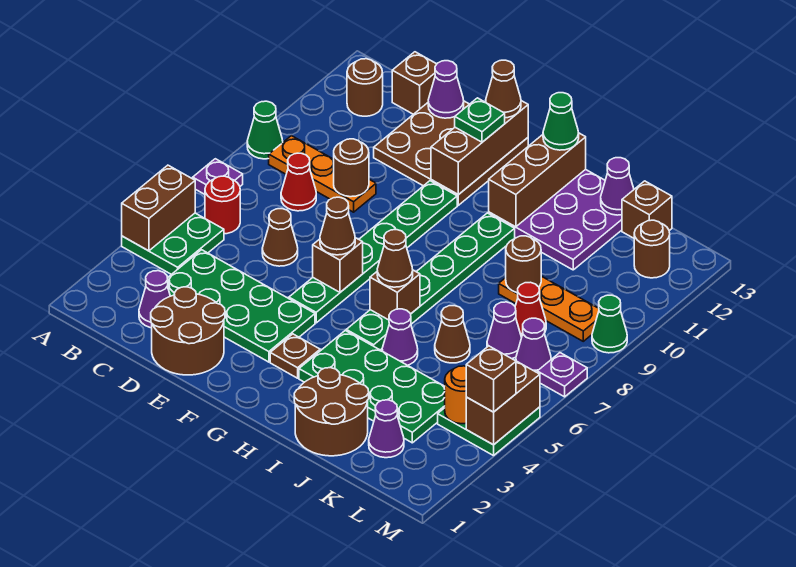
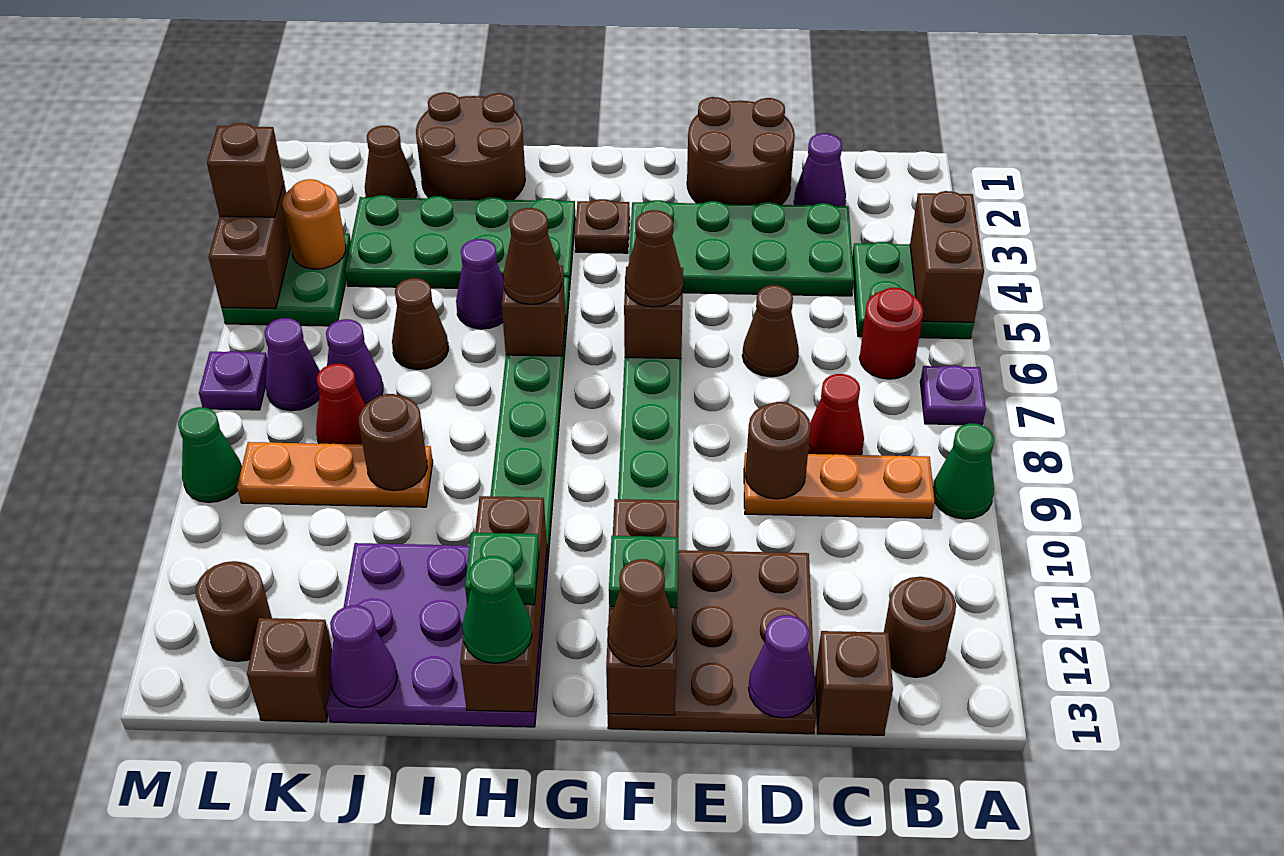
none -> green plate H12 level 3
purple cone K2 level 1 -> brown cone K2 level 1

